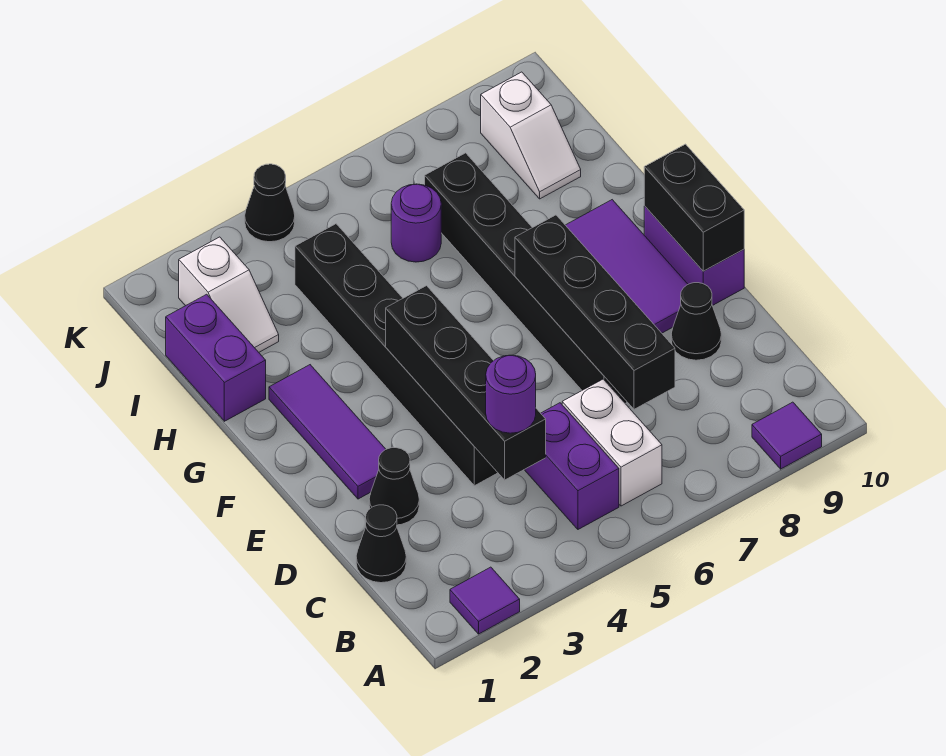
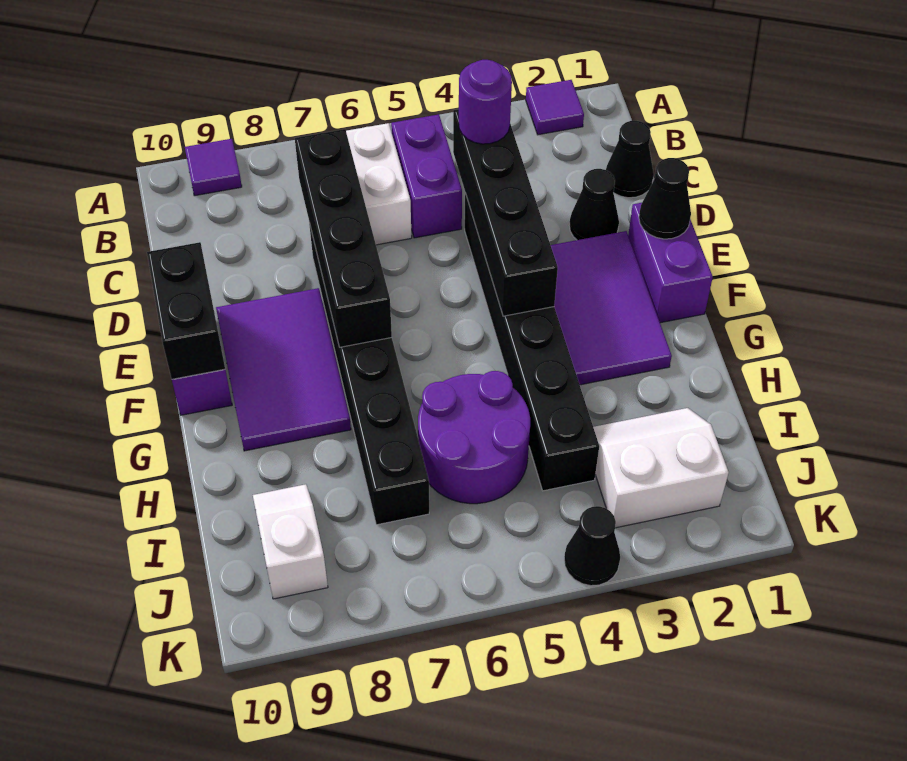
black cone D9 level 1 -> black cone E1 level 2
purple tile E2:G2 level 1 -> purple tile E2:G3 level 1
purple brick H1:I1 level 1 -> purple brick E1:F1 level 1
white slope I2:J2 level 1 top J -> white slope I2:J3 level 1 top J
purple round brick I6 level 1 -> purple round brick H5:I6 level 1

